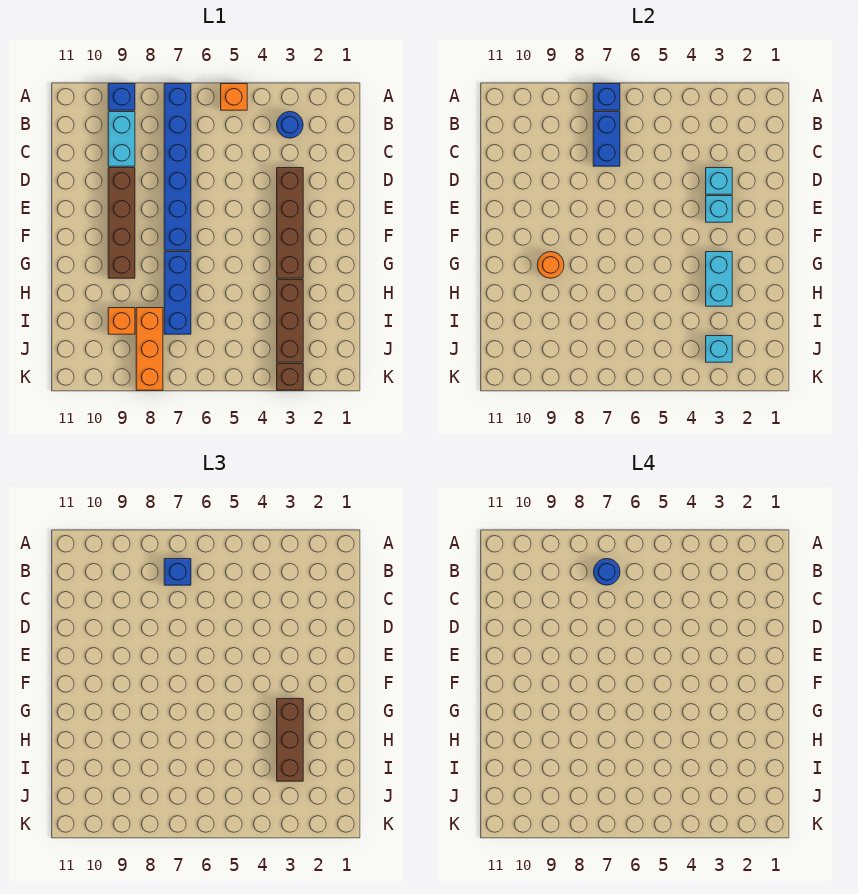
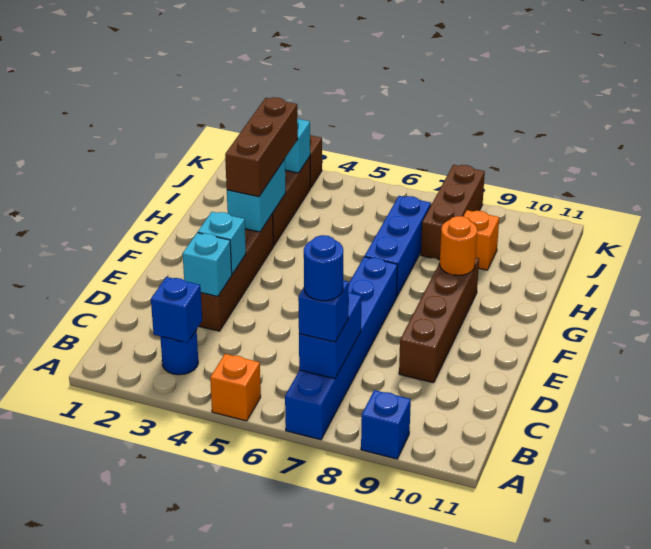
blue brick A7 level 2 -> blue brick B3 level 2
cyan brick B9:C9 level 1 -> none
orange brick I8:K8 level 1 -> brown brick I8:K8 level 1

